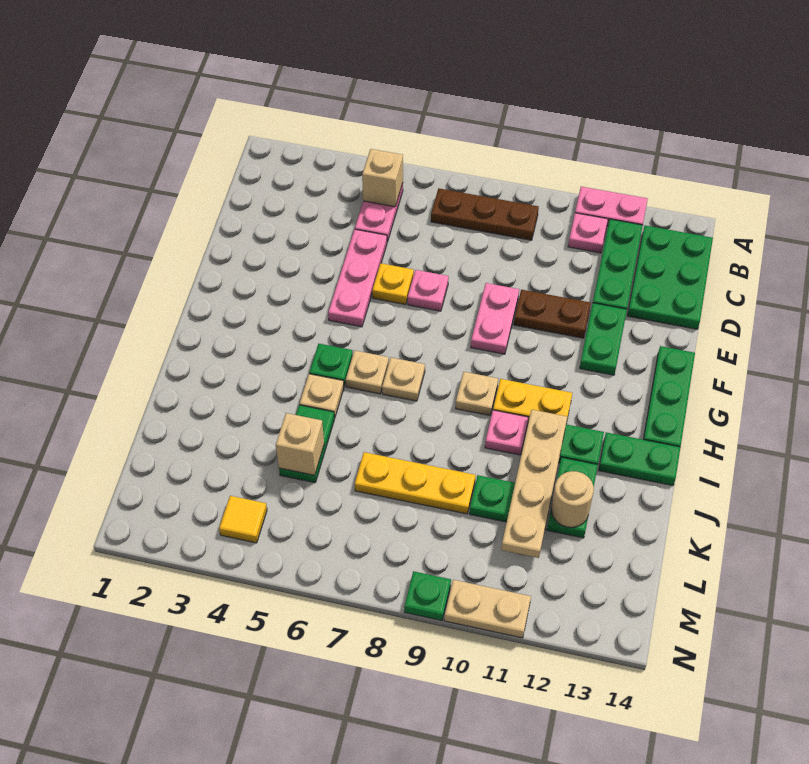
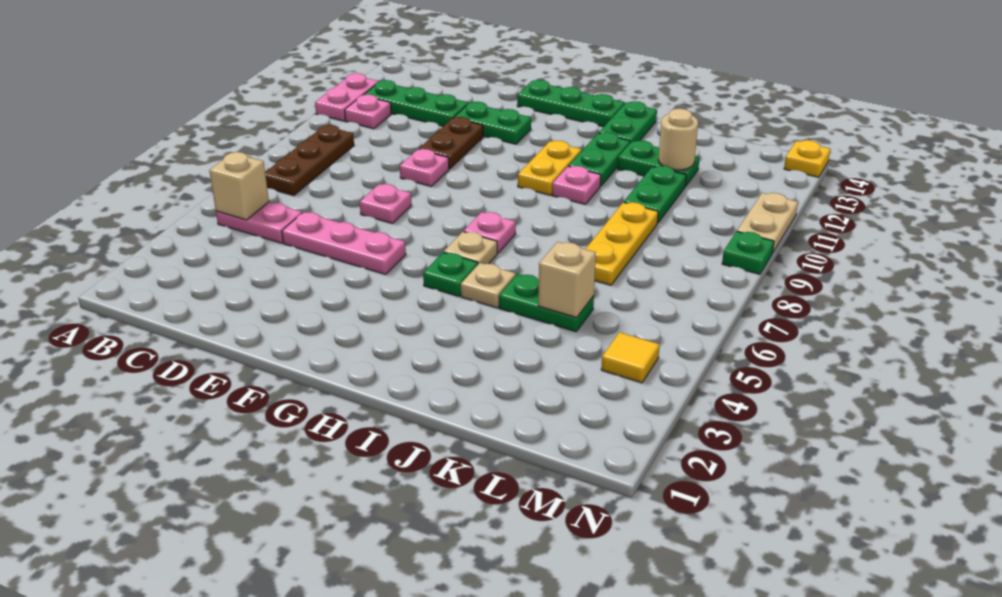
green plate B13:D14 level 1 -> none
yellow plate E6 level 1 -> yellow plate N14 level 1
pink plate E9:F9 level 1 -> pink plate E9 level 1
tan plate H7 level 1 -> pink plate H7 level 1
tan plate H9 level 1 -> none
tan plate I11:L11 level 2 -> none

